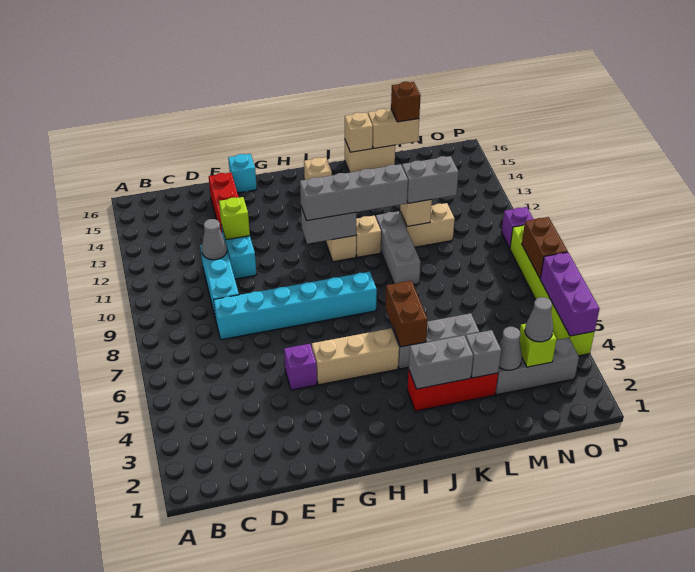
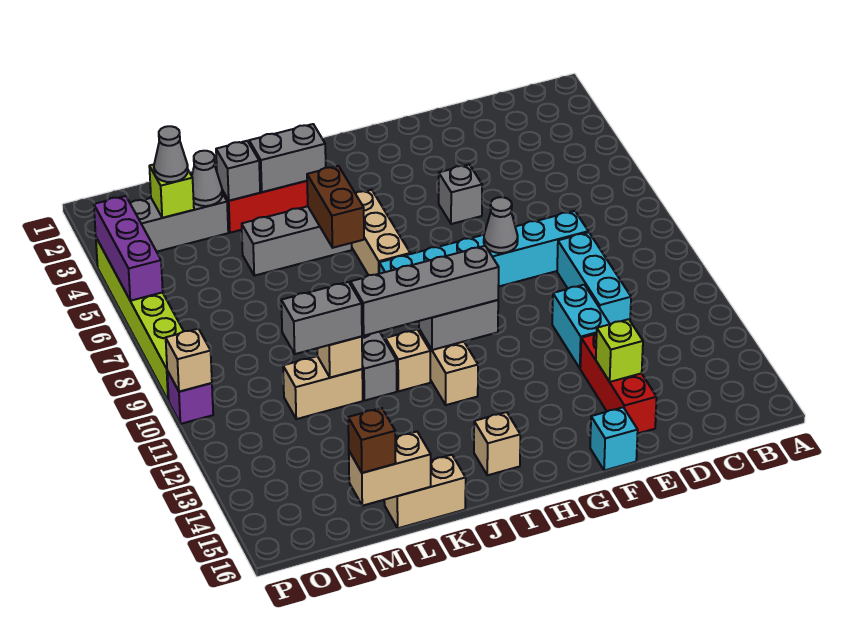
grey cone D11 level 2 -> grey cone F8 level 2
lime brick E12 level 2 -> lime brick E14 level 2
purple brick F5 level 1 -> grey brick F5 level 1
tan brick G5:I5 level 1 -> tan brick I5:I7 level 1
tan brick K16 level 2 -> tan brick P10 level 2
brown brick P7:P8 level 2 -> none

